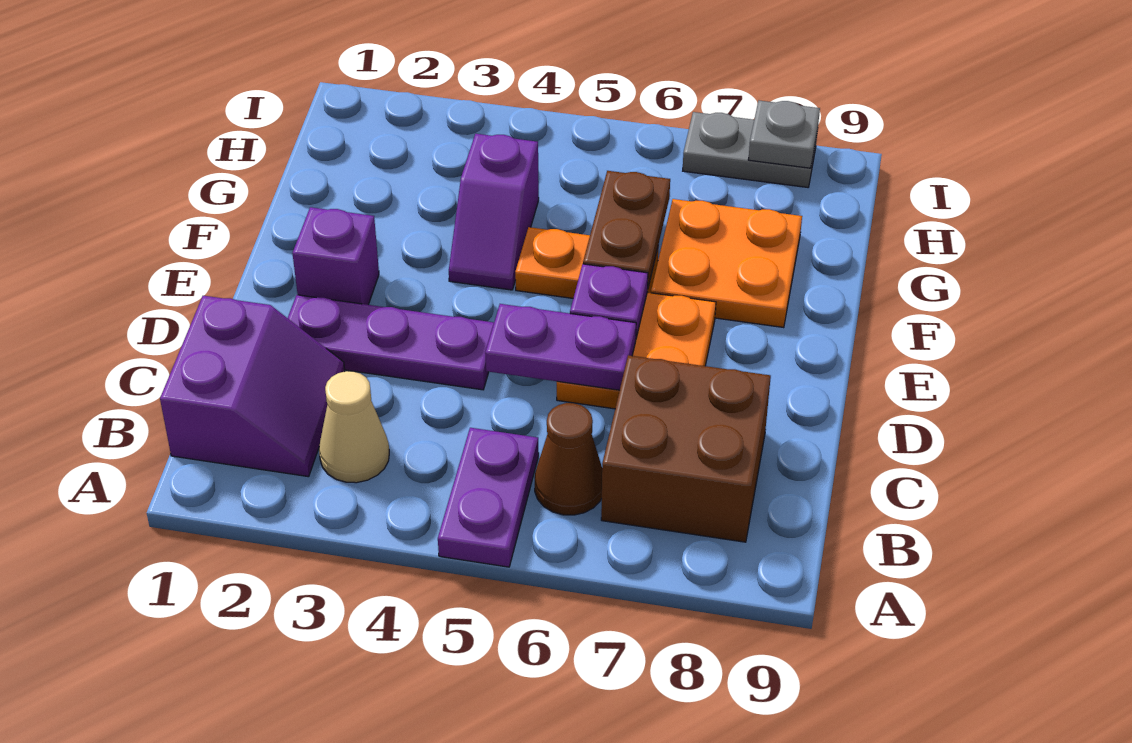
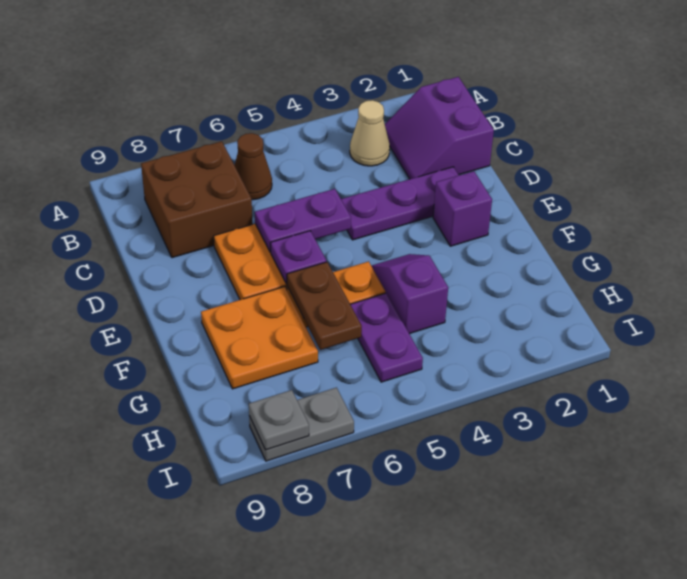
purple plate A5:B5 level 1 -> purple plate G5:H5 level 1

